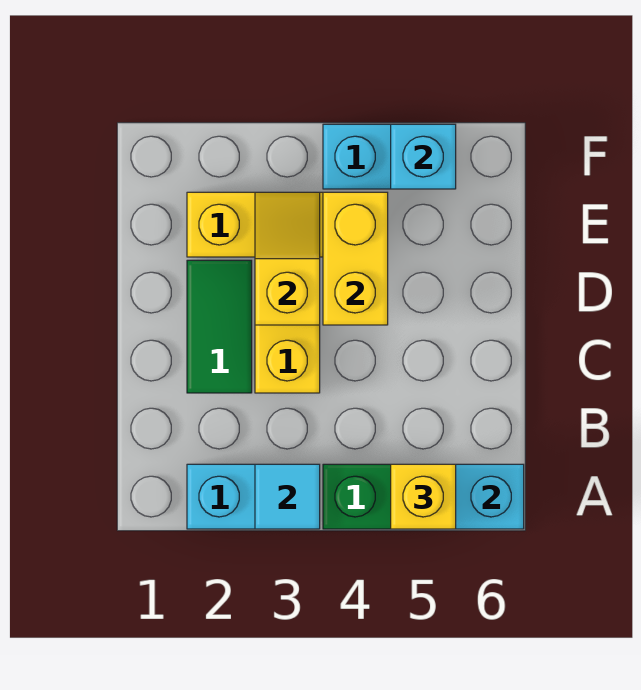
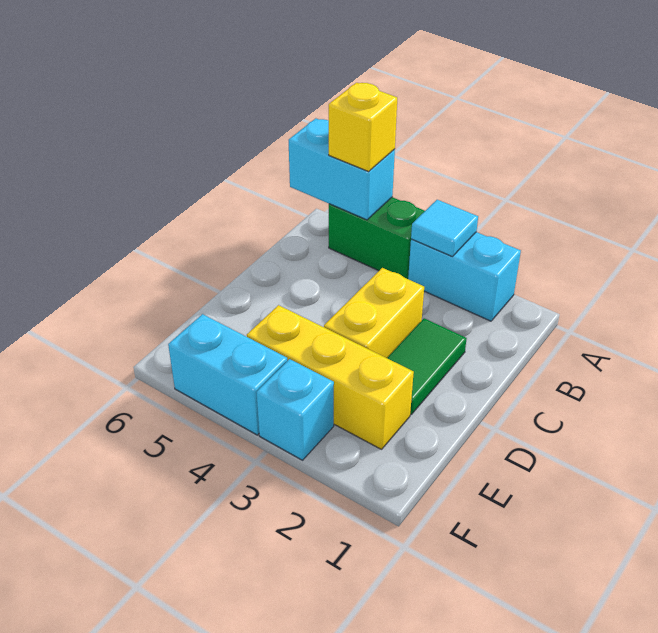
yellow slope D3:E3 level 2 top D -> none
yellow brick D4:E4 level 2 -> none
cyan brick F5 level 2 -> cyan brick F3 level 1

